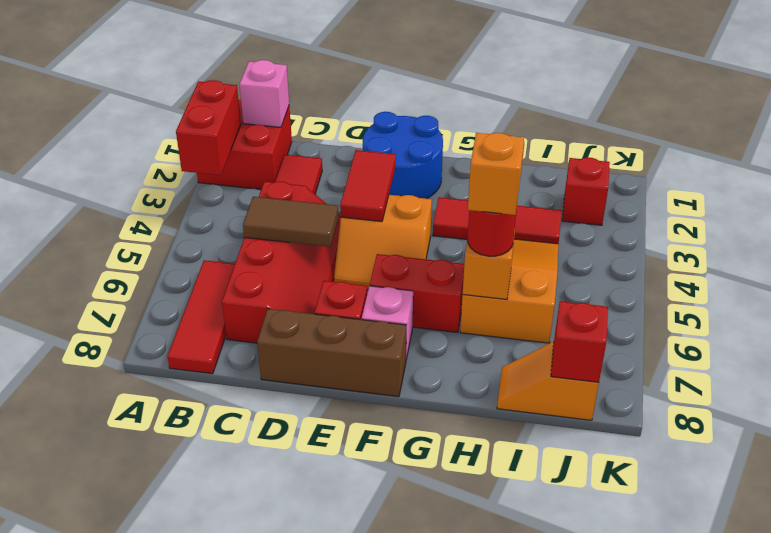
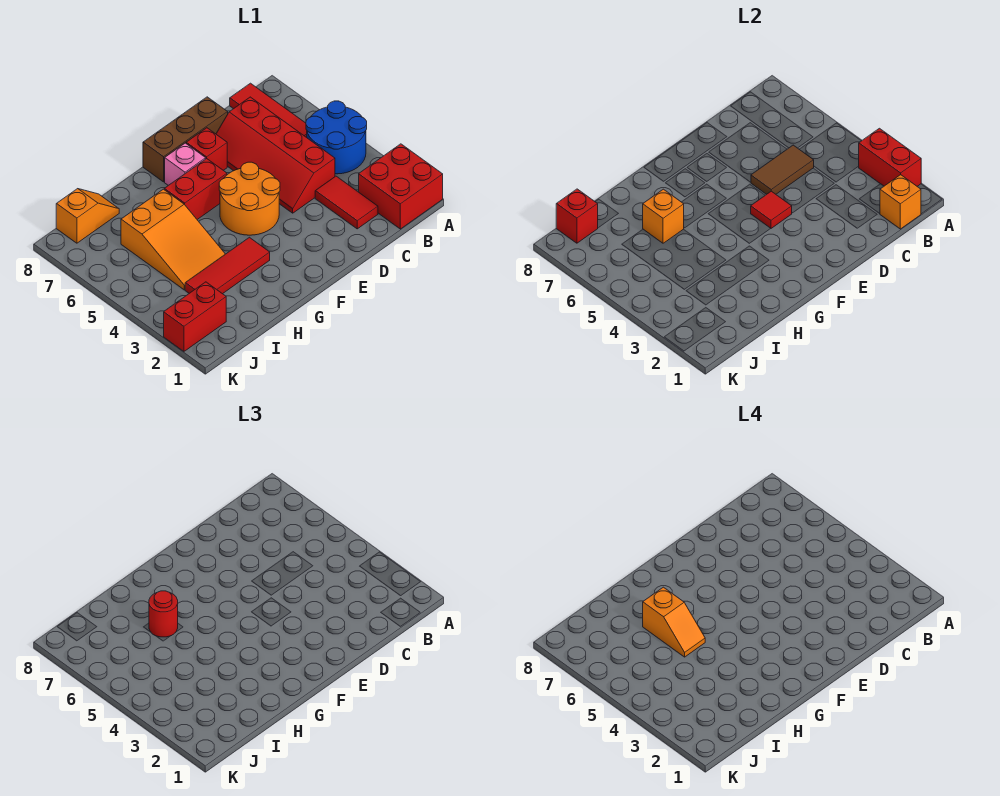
pink brick B1 level 2 -> orange brick B1 level 2
blue round brick E1:F2 level 1 -> blue round brick A4:B5 level 1
red tile E3:E4 level 2 -> red tile E4 level 2
orange slope E4:F5 level 1 top 4 -> orange round brick E4:F5 level 1
red brick J2 level 1 -> red brick J2:K2 level 1

